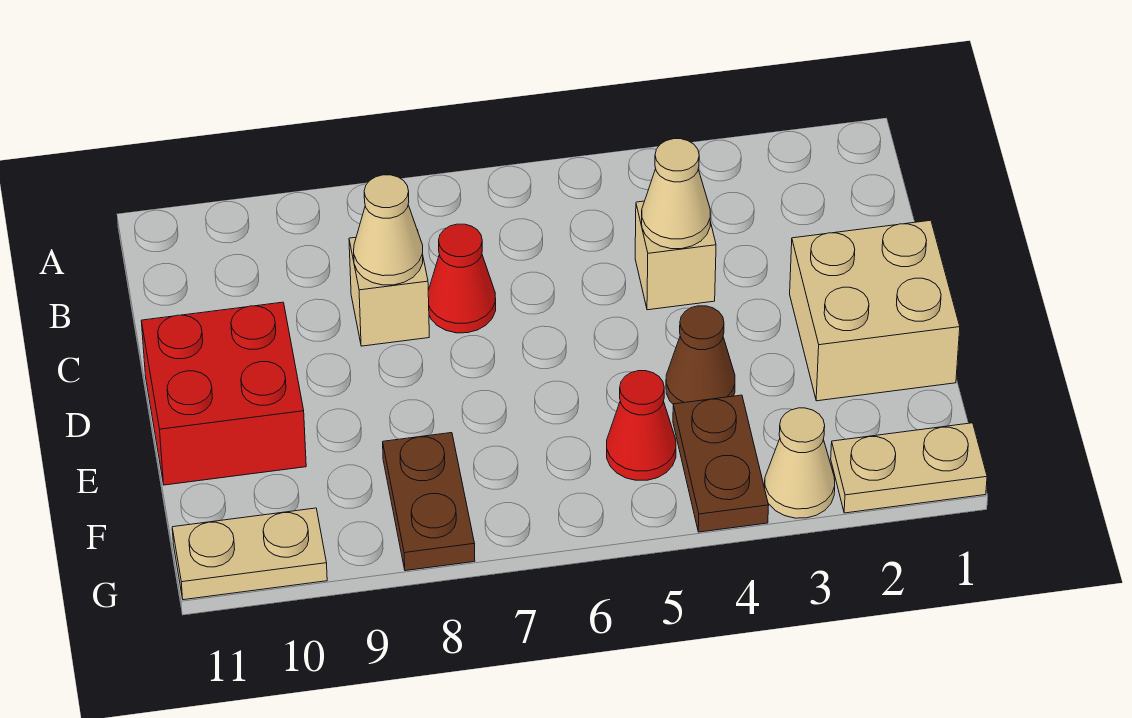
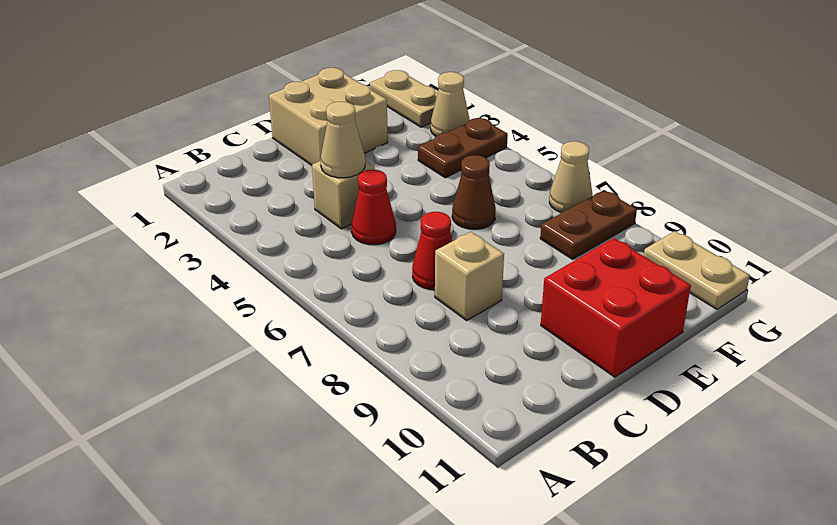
tan cone C8 level 2 -> tan cone G7 level 1
brown cone E4 level 1 -> brown cone E6 level 1
red cone F5 level 1 -> red cone C5 level 1

